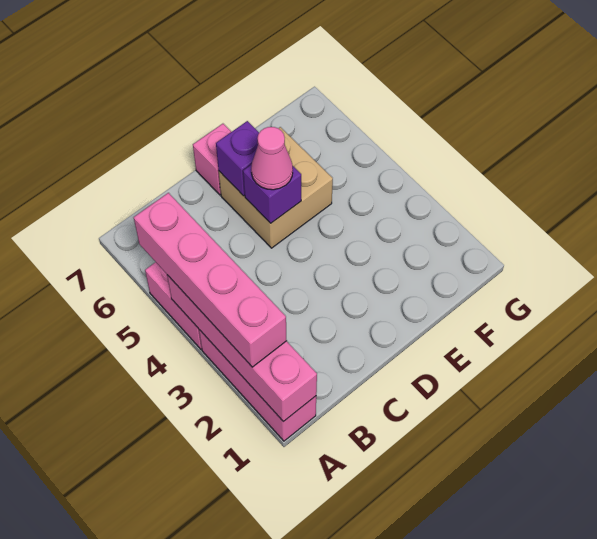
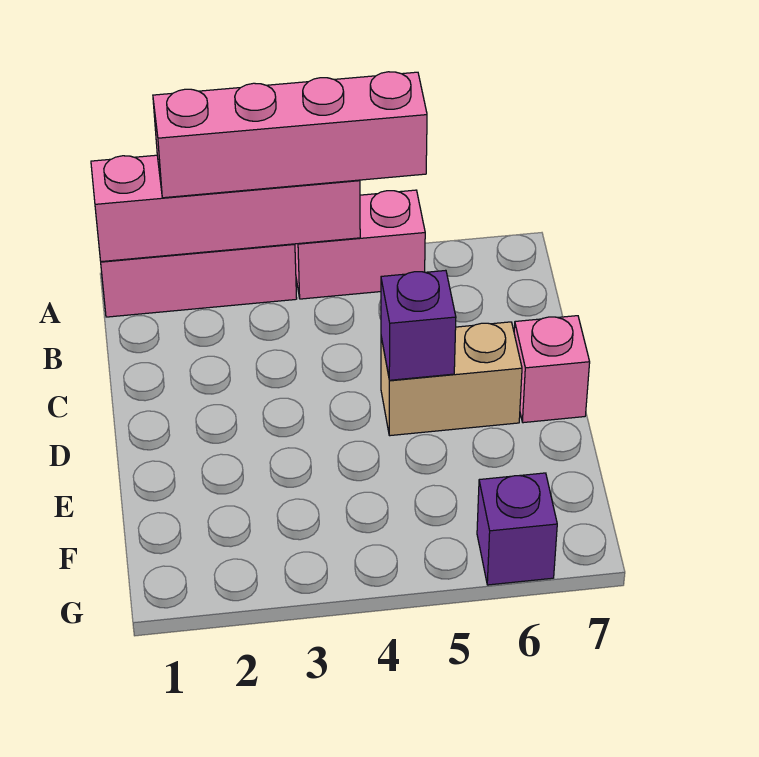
tan brick D5:E6 level 1 -> tan brick D5:D6 level 1
pink cone D5 level 3 -> none
purple brick D6 level 2 -> purple brick G6 level 1

